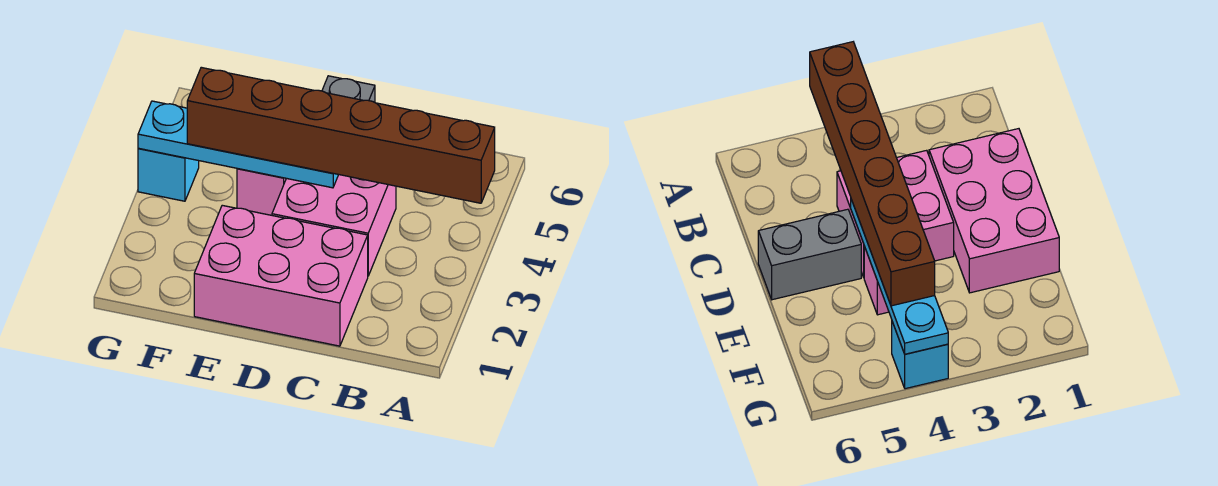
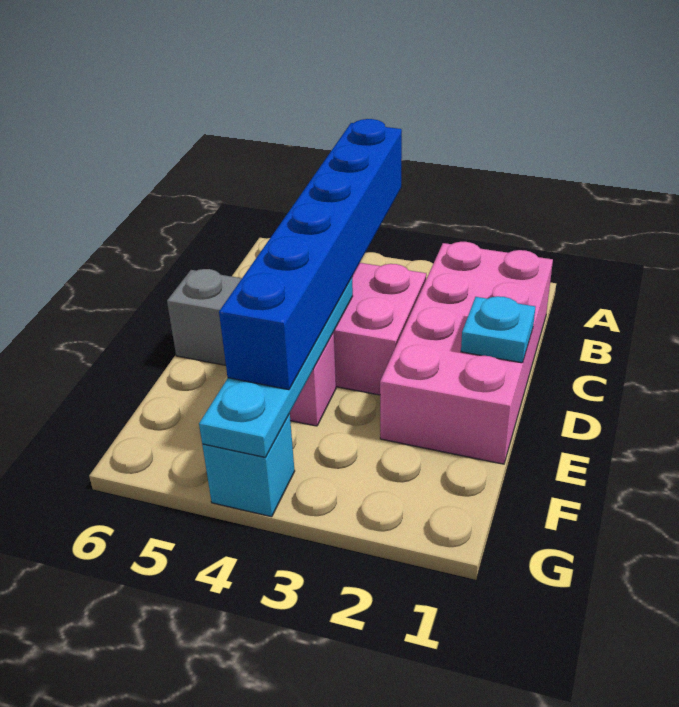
brown brick A4:F4 level 3 -> blue brick A4:F4 level 3
pink brick C1:E2 level 1 -> pink brick B1:E2 level 1
none -> cyan plate D1 level 2

